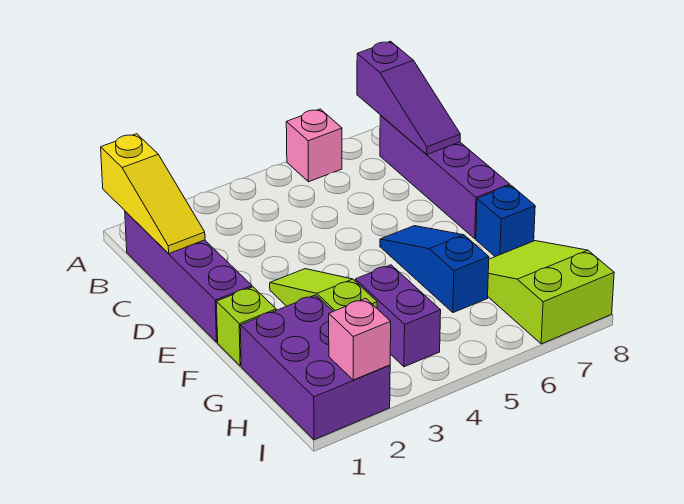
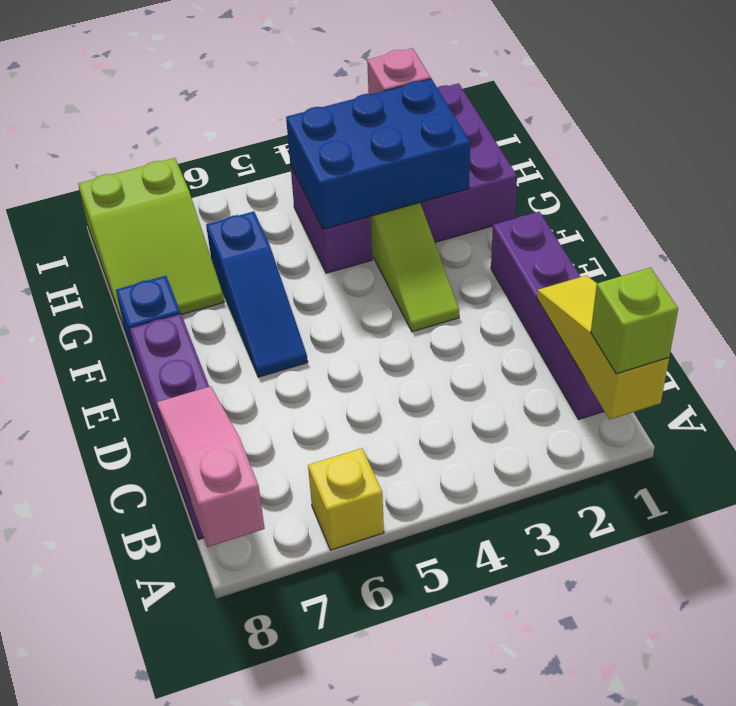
pink brick A6 level 1 -> yellow brick A6 level 1
purple slope A8:C8 level 2 top A -> pink slope A8:C8 level 2 top A
lime brick F1 level 1 -> lime brick A1 level 3
none -> blue brick G2:H4 level 2

